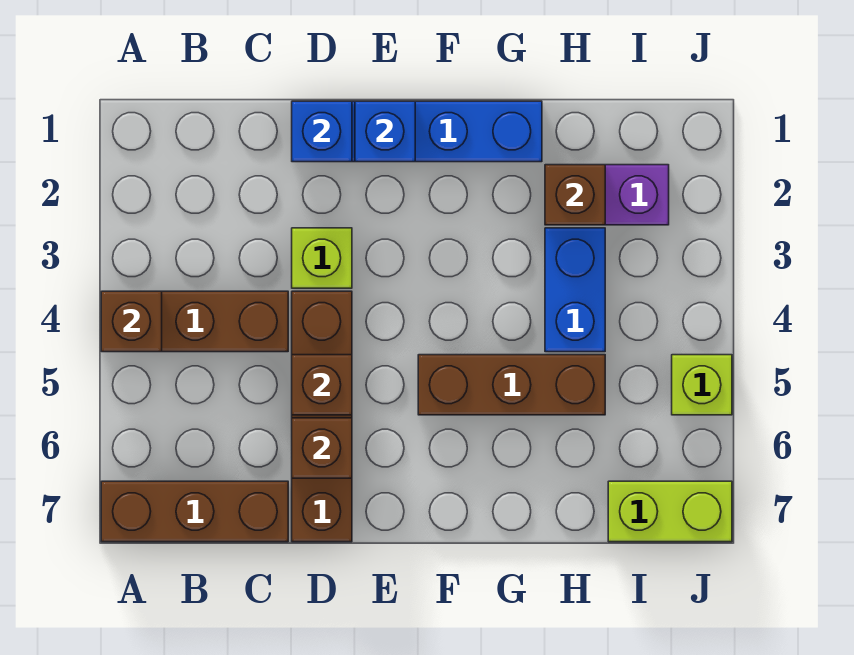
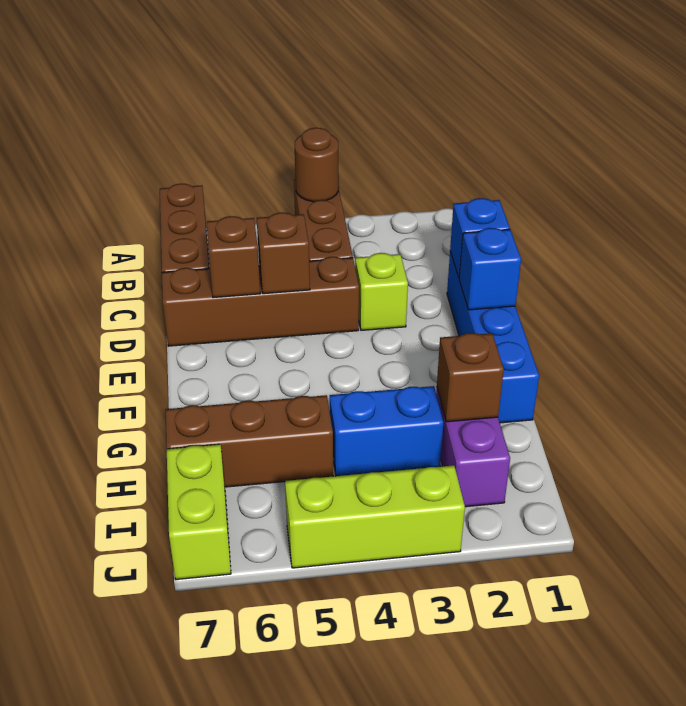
brown brick A4 level 2 -> brown round brick A4 level 2
brown brick F5:H5 level 1 -> brown brick H5:H7 level 1
lime brick J5 level 1 -> lime brick J3:J5 level 1

